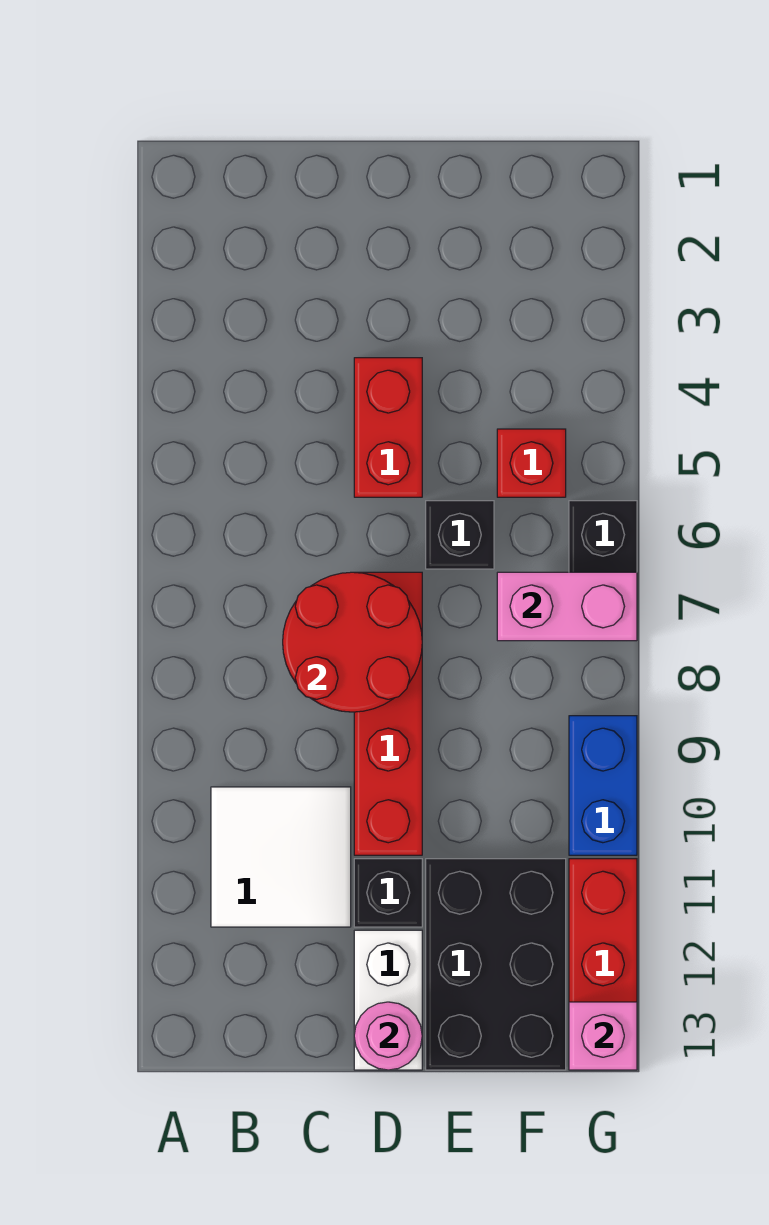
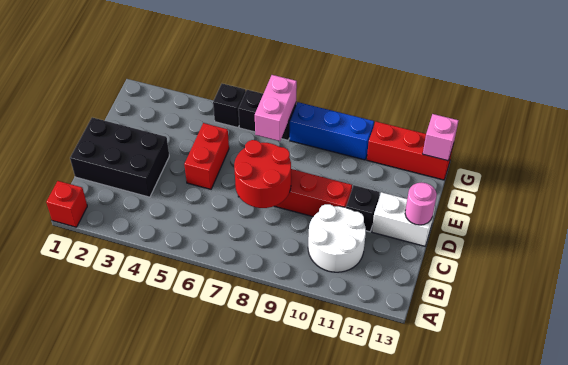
white tile B10:C11 level 1 -> white round brick B10:C11 level 1
red brick D4:D5 level 1 -> red brick D5:E5 level 1
black brick E6 level 1 -> black brick G5 level 1
black brick E11:F13 level 1 -> black brick C1:D3 level 1
red brick F5 level 1 -> red brick A1 level 1
blue brick G9:G10 level 1 -> blue brick G8:G10 level 1

